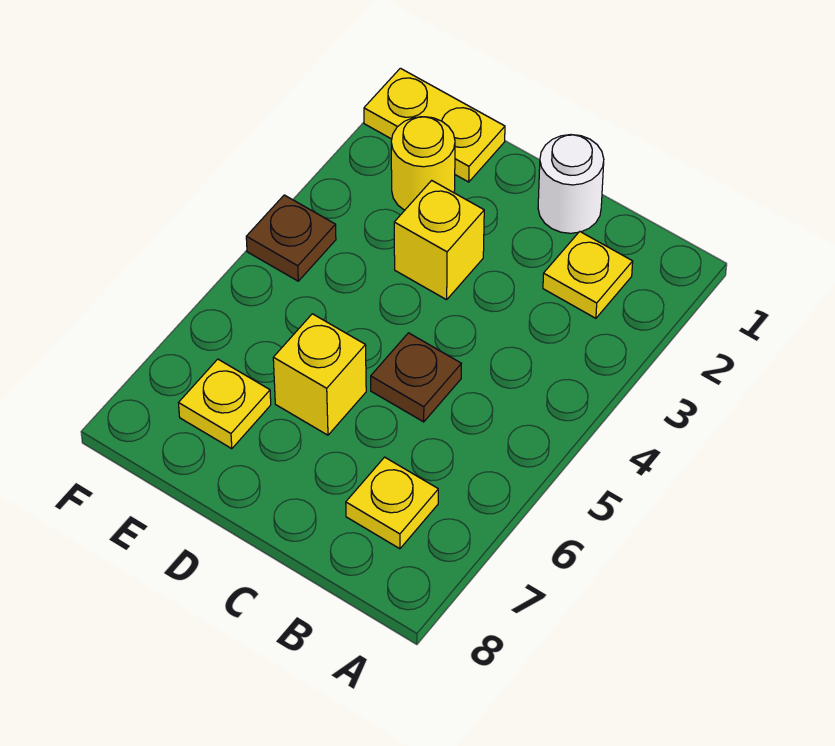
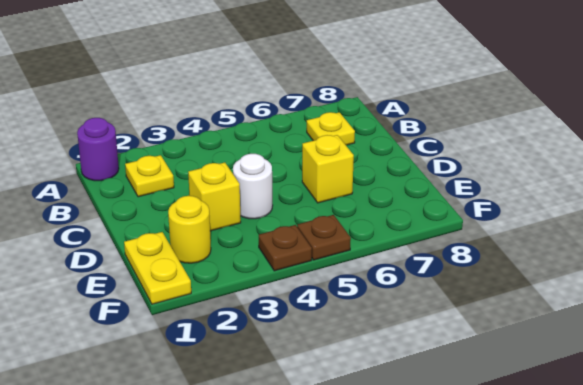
none -> purple round brick A1 level 1
white round brick C1 level 1 -> white round brick D4 level 1
brown plate C5 level 1 -> brown plate F5 level 1
yellow plate E7 level 1 -> none

